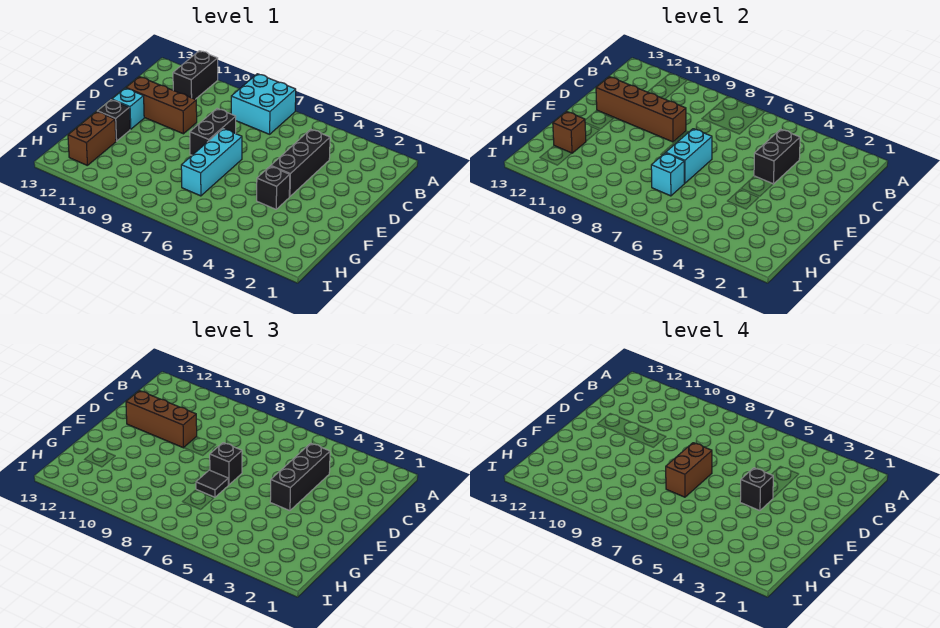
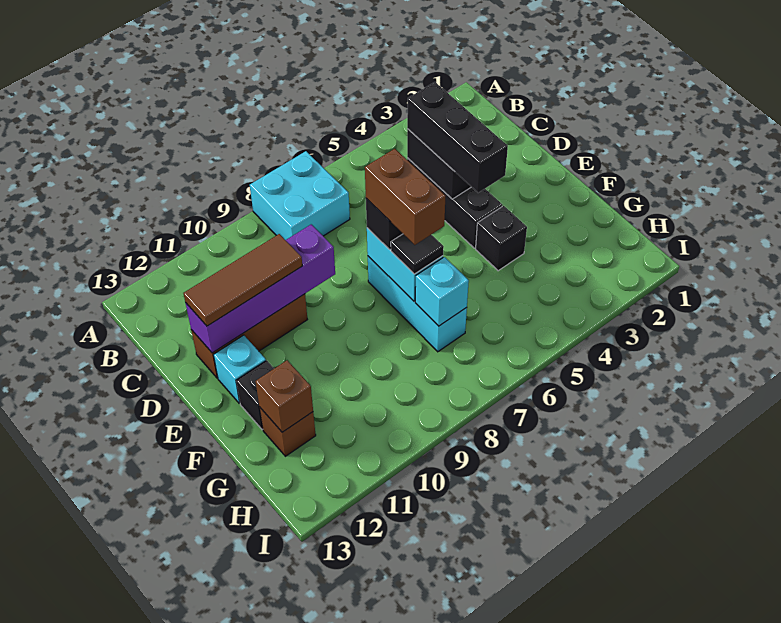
black brick A11:B11 level 1 -> none
black brick D8:E8 level 1 -> none
brown brick D9:D12 level 2 -> purple brick D9:D12 level 2
brown brick D10:D12 level 3 -> brown tile D10:D12 level 3
black brick E4 level 4 -> none
brown brick G12:H12 level 1 -> brown brick G12 level 1

